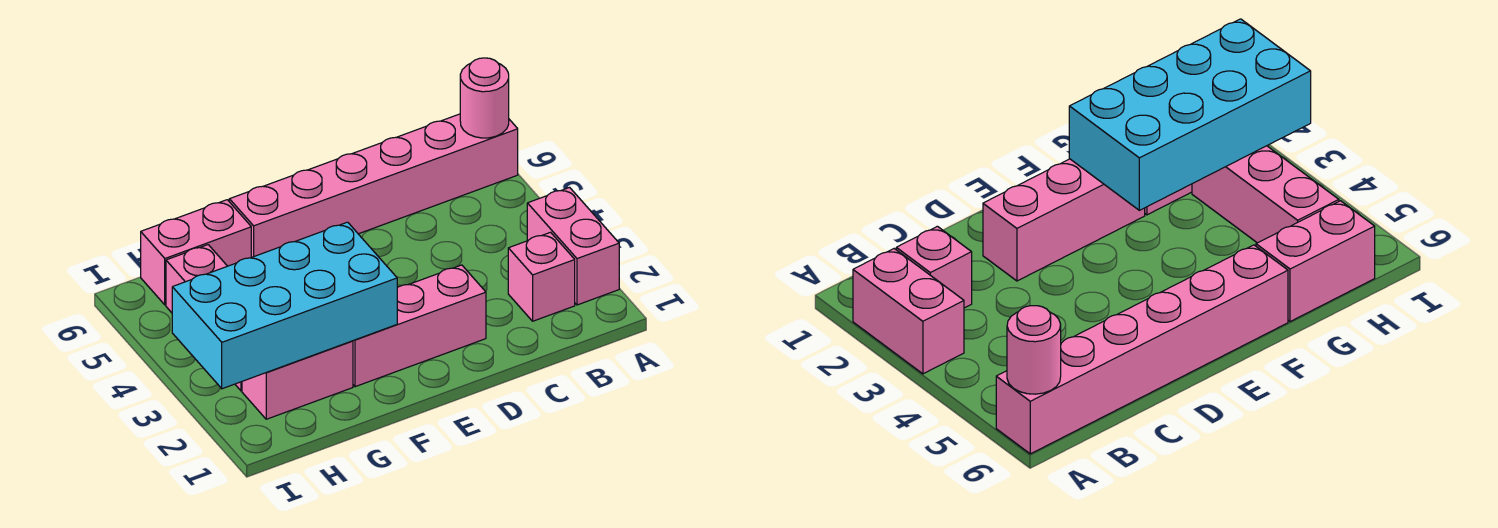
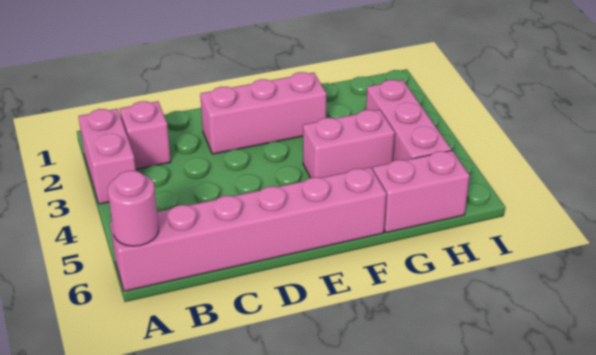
cyan brick F2:I3 level 2 -> none
pink brick G2:H2 level 1 -> pink brick F4:G4 level 1

